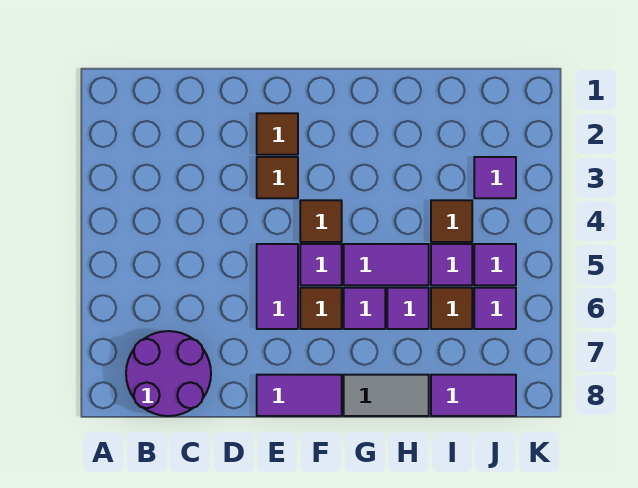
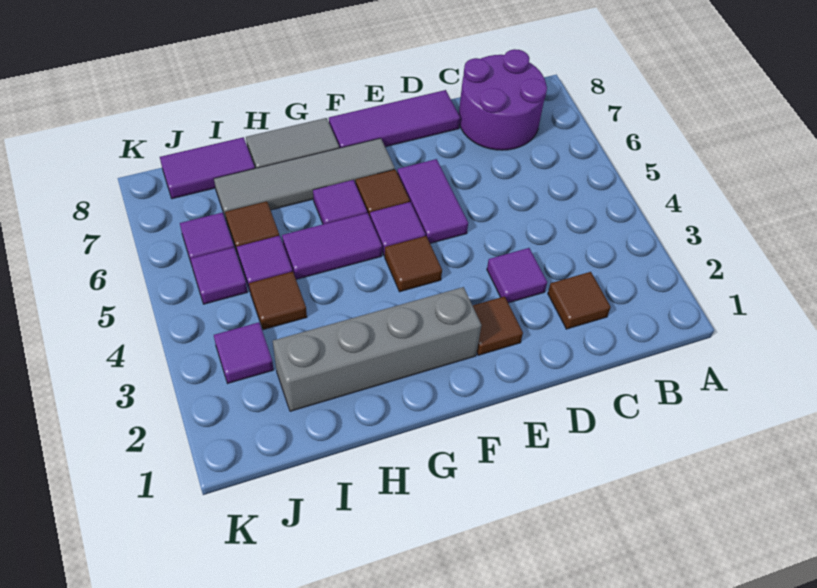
brown tile E3 level 1 -> brown tile C2 level 1
purple tile E8:F8 level 1 -> purple tile D8:F8 level 1
none -> grey brick F2:I2 level 1
none -> grey tile F7:I7 level 1
purple tile H6 level 1 -> purple tile D3 level 1

